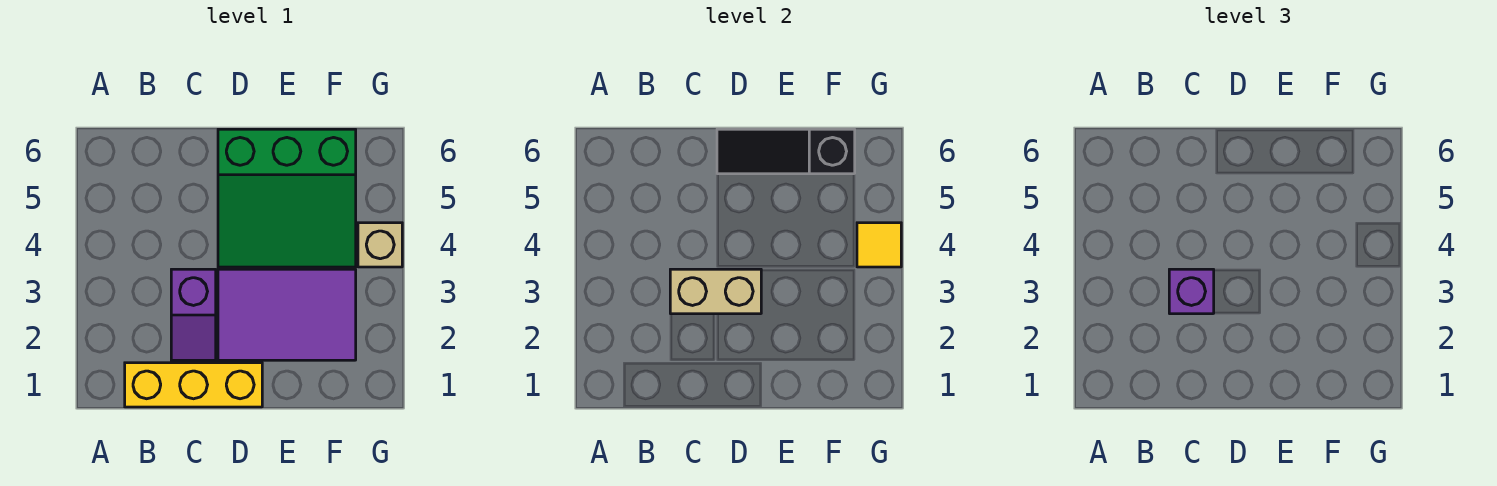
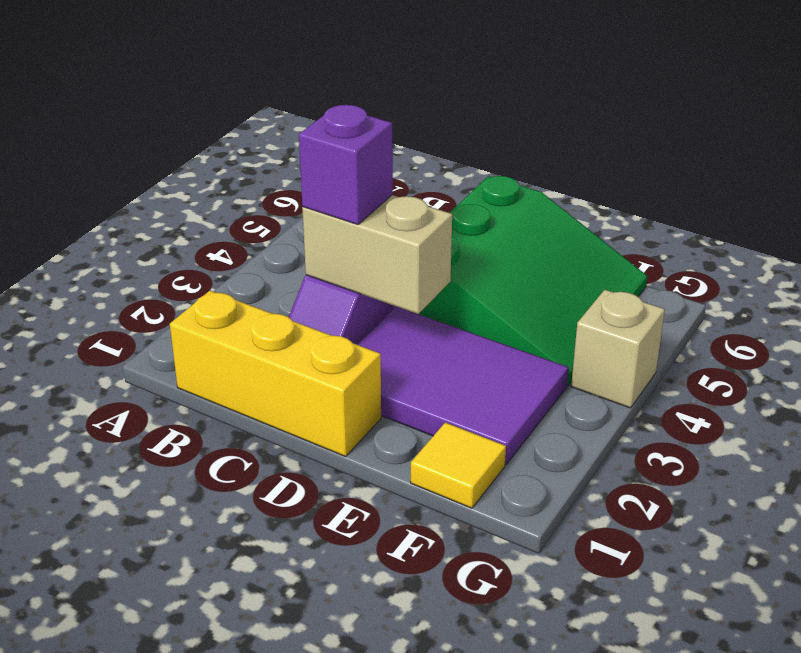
green slope D4:F6 level 1 top 6 -> green slope D4:F6 level 1 top D
black slope D6:F6 level 2 top F -> none
yellow tile G4 level 2 -> yellow tile F1 level 1

